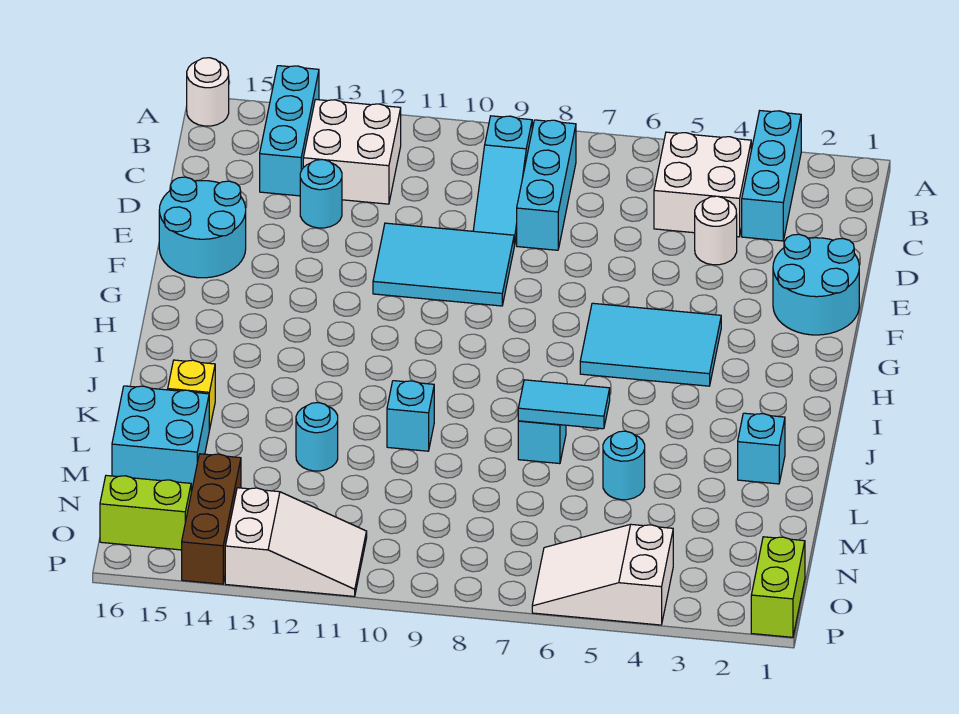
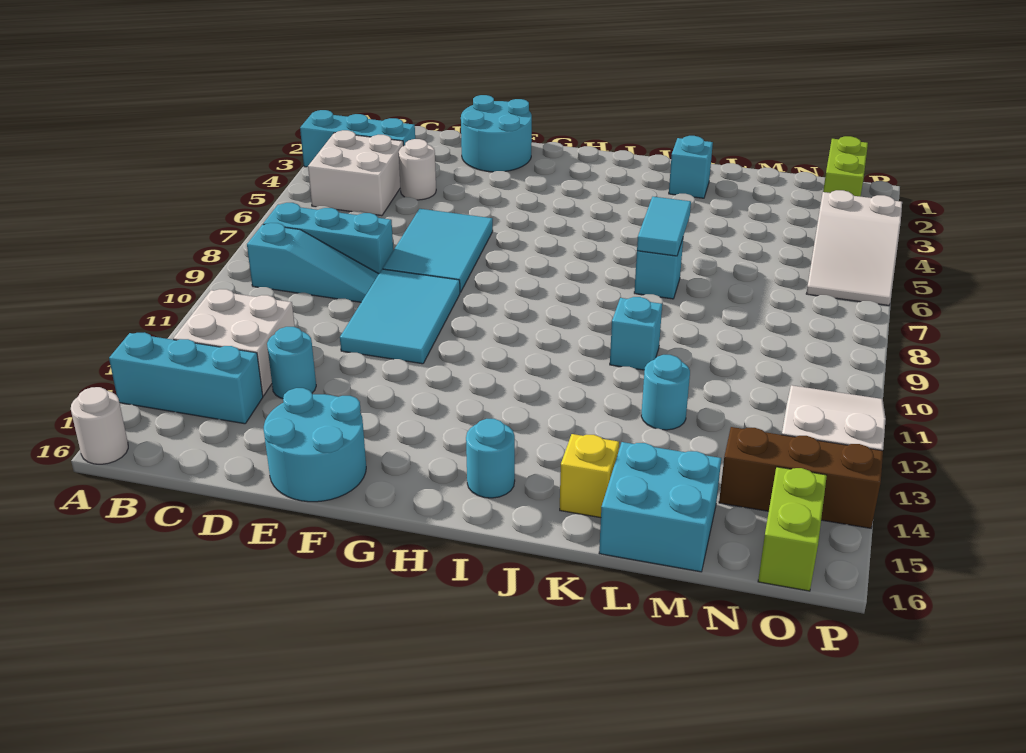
cyan tile G4:H6 level 1 -> cyan tile E6:F8 level 1
cyan round brick L5 level 1 -> cyan round brick I15 level 1
lime brick O1:P1 level 1 -> lime brick O1:O2 level 1

